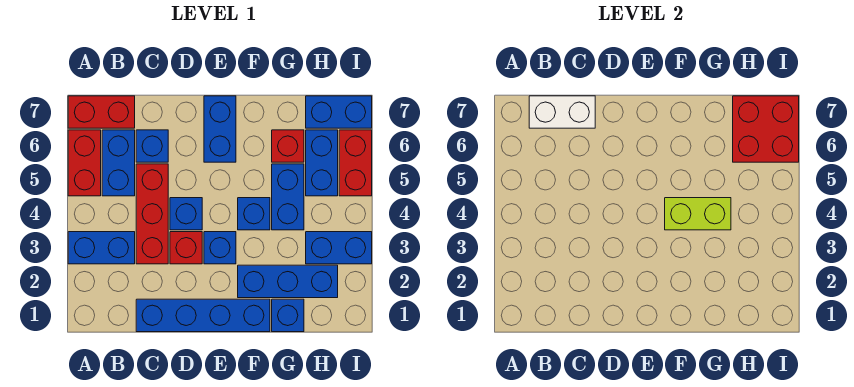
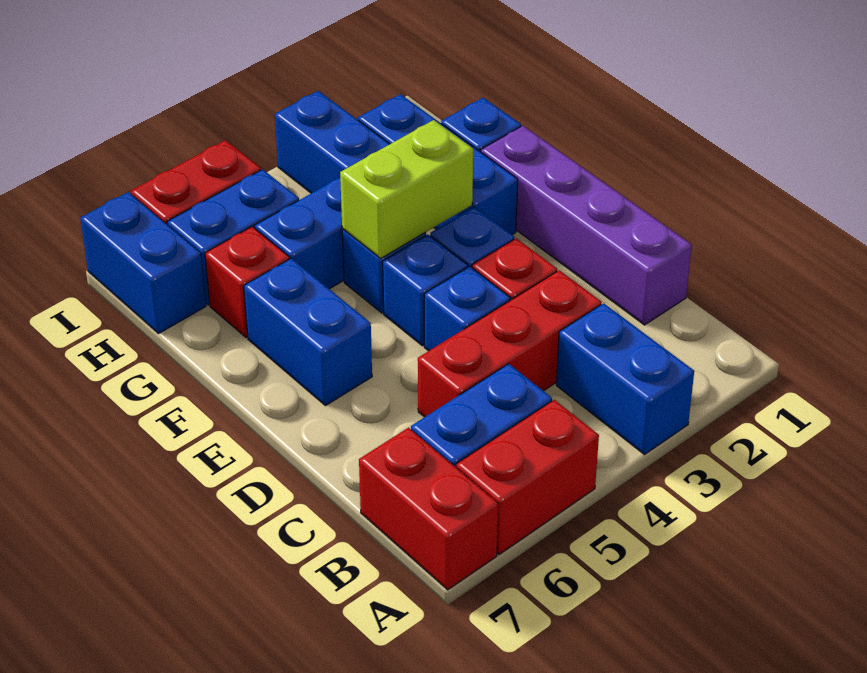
white brick B7:C7 level 2 -> none
blue brick C1:F1 level 1 -> purple brick C1:F1 level 1
blue brick C6 level 1 -> blue brick E4 level 1
blue brick E6:E7 level 1 -> blue brick E6:F6 level 1
lime brick F4:G4 level 2 -> lime brick F3:F4 level 2
red brick H6:I7 level 2 -> none

